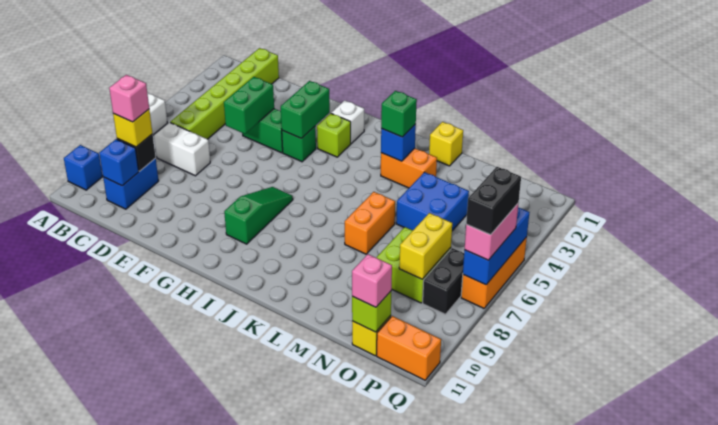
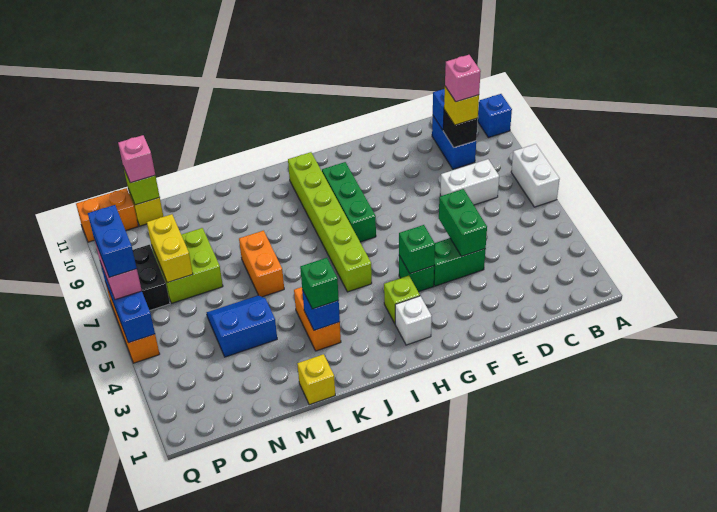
lime brick C1:C6 level 1 -> lime brick I5:I10 level 1
green brick G3:G4 level 2 -> green brick G4 level 2
green slope H7:H9 level 1 top 9 -> green brick H7:H9 level 1
orange brick K3:L3 level 1 -> orange brick K3:K4 level 1
blue brick M4:N5 level 1 -> blue slope M4:N5 level 1 top 4
black brick Q6:Q7 level 4 -> blue brick Q6:Q7 level 4

